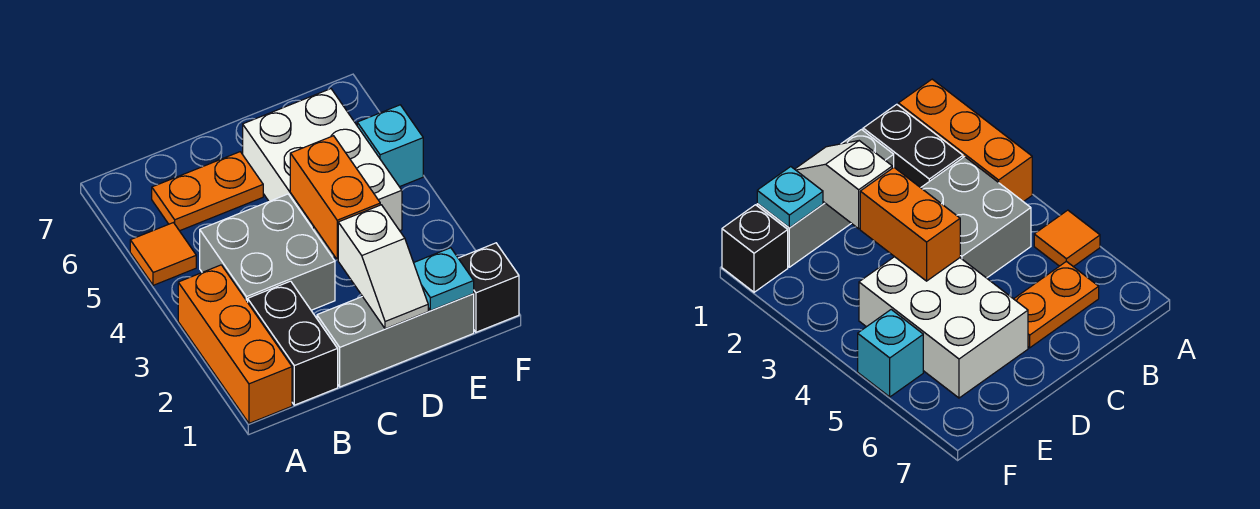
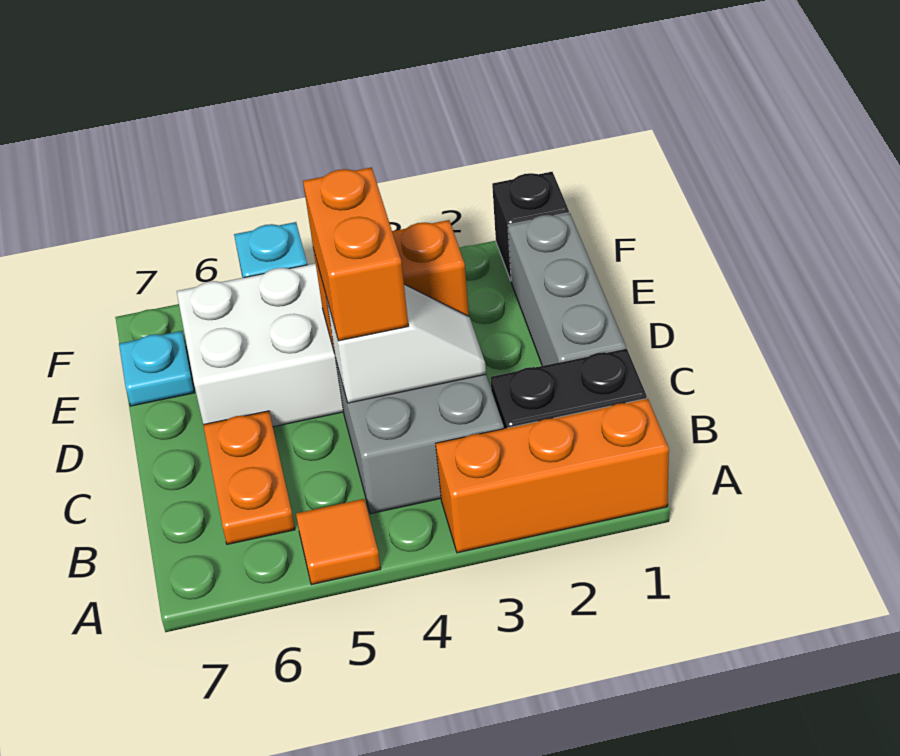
none -> orange brick C4:D4 level 3
white slope D1:D2 level 2 top 2 -> white slope C3:C4 level 2 top 4
cyan plate E1 level 2 -> cyan plate E7 level 1

